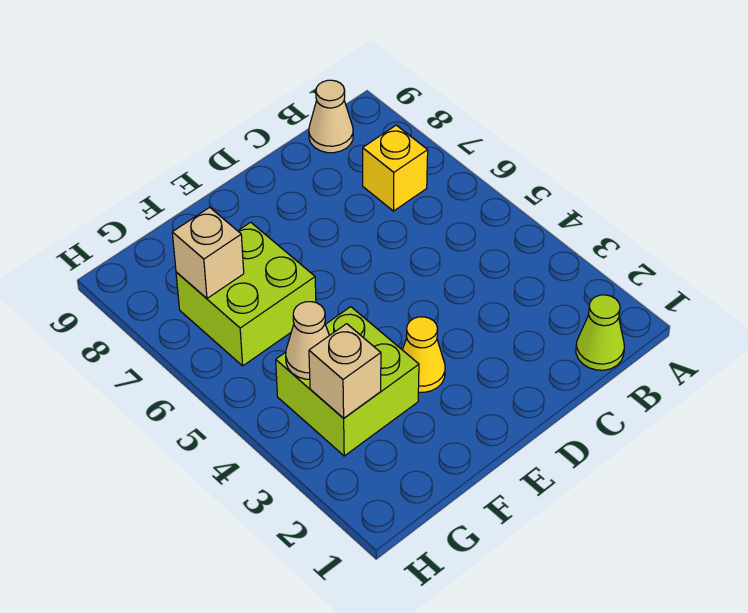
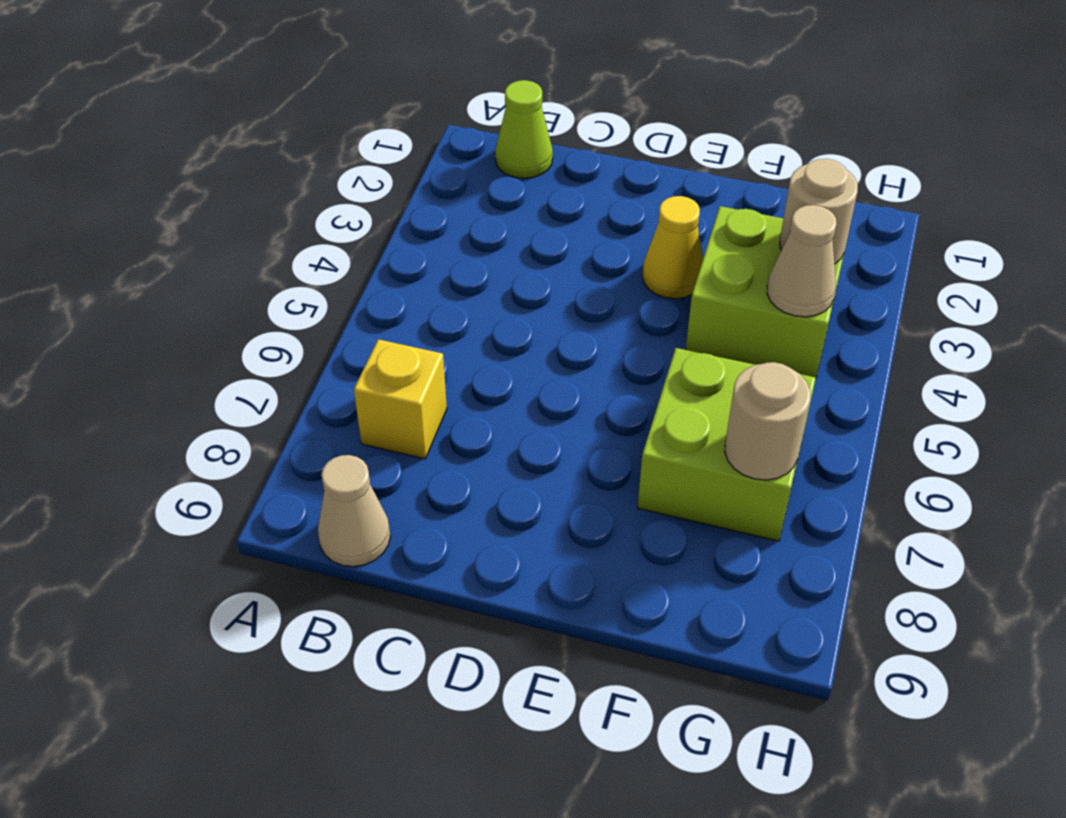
tan brick G3 level 2 -> tan round brick G3 level 2
tan brick G7 level 2 -> tan round brick G7 level 2

